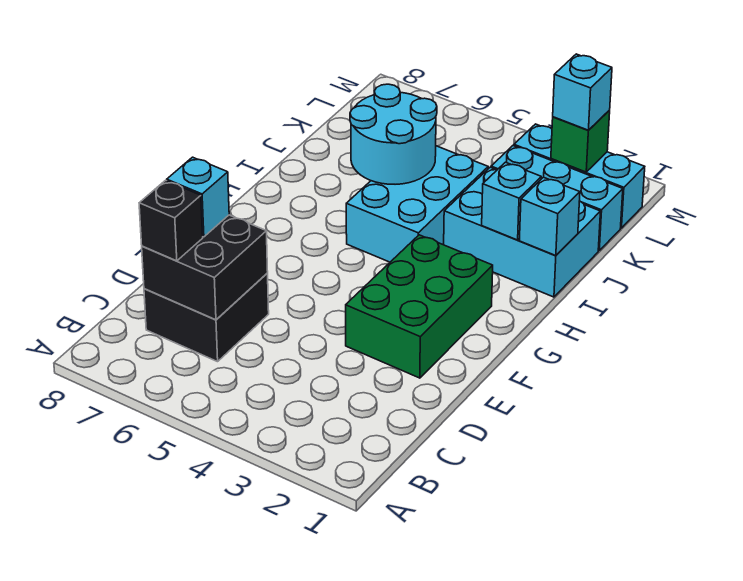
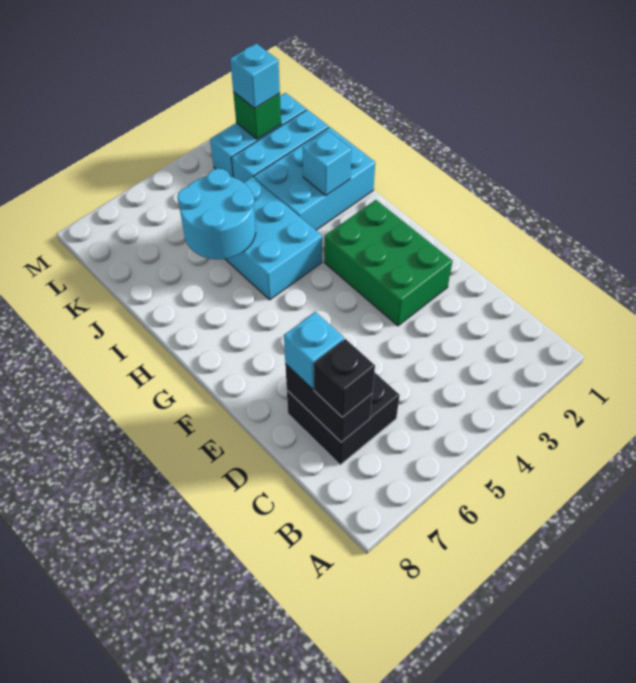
black brick C6:D7 level 2 -> black brick C7:D7 level 2
cyan brick I1 level 2 -> none

